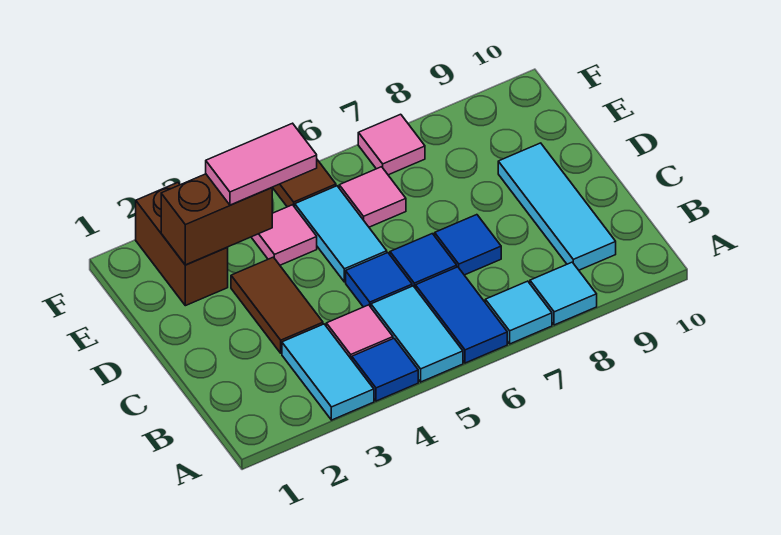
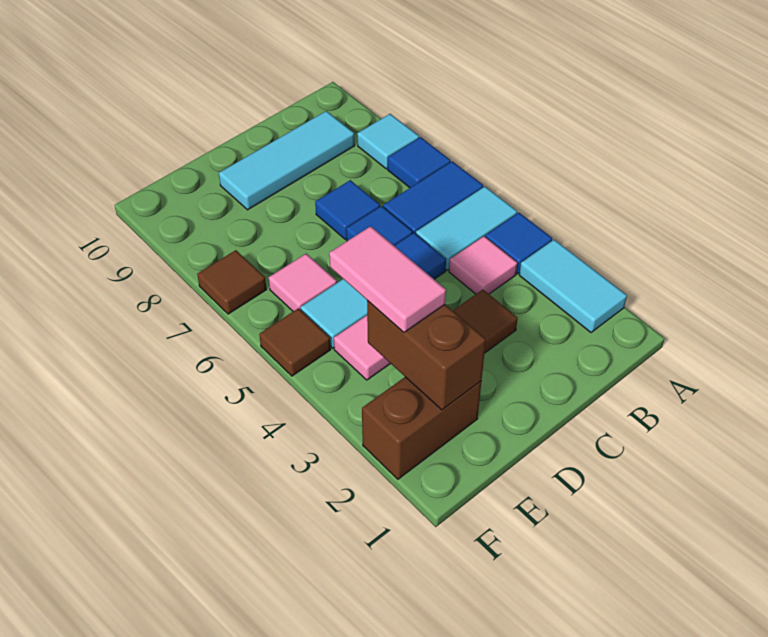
cyan tile A3:B3 level 1 -> cyan tile A2:A3 level 1
cyan tile A7 level 1 -> blue tile A7 level 1
pink tile F7 level 1 -> brown tile F7 level 1

